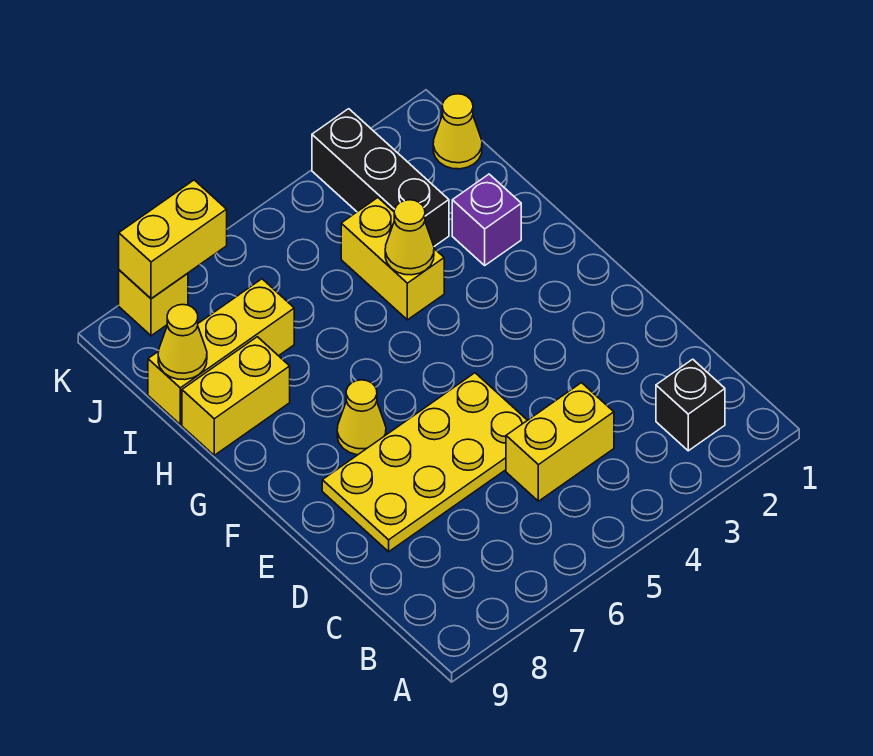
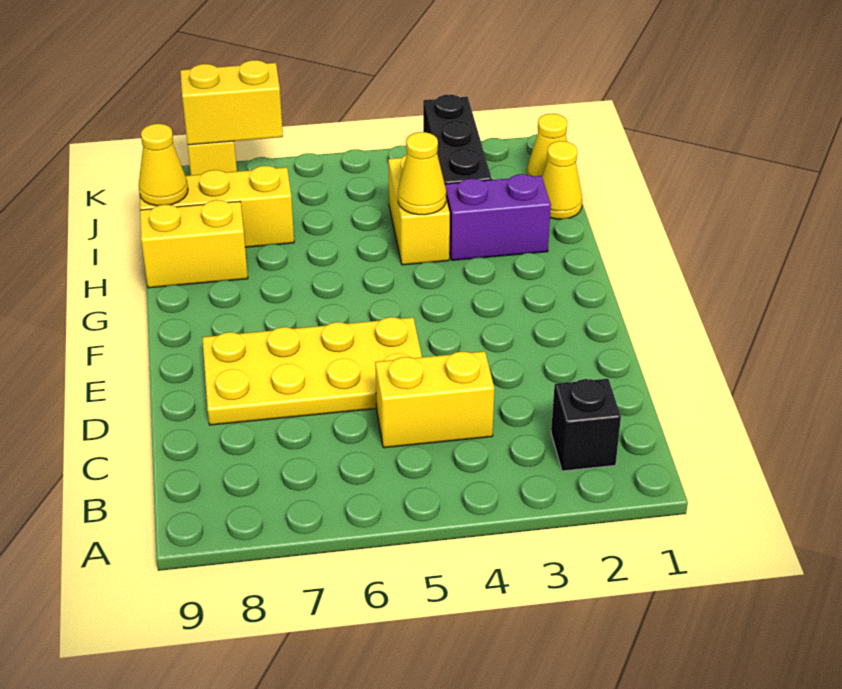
yellow cone F7 level 1 -> yellow cone I1 level 1
purple brick H2 level 1 -> purple brick H2:H3 level 1

